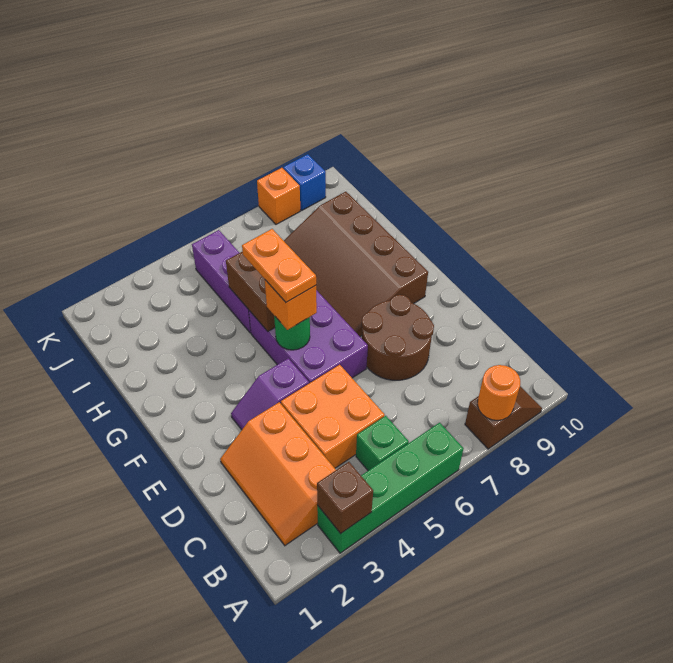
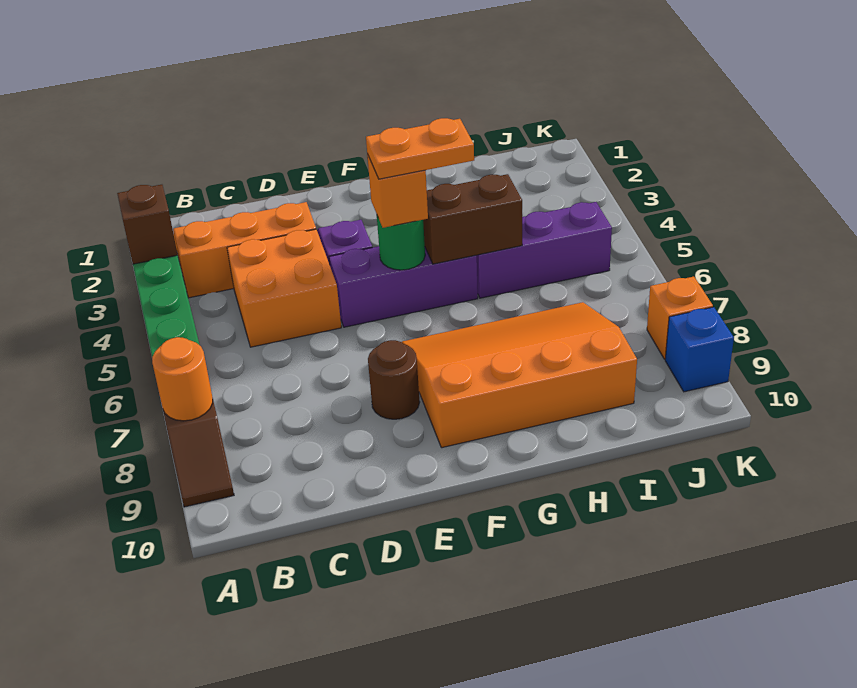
green brick B5 level 1 -> none
brown round brick D7:E8 level 1 -> brown round brick E8 level 1
purple brick E5:G6 level 1 -> purple brick E5:G5 level 1
brown slope F7:I9 level 1 top 9 -> orange slope F7:I9 level 1 top 9

